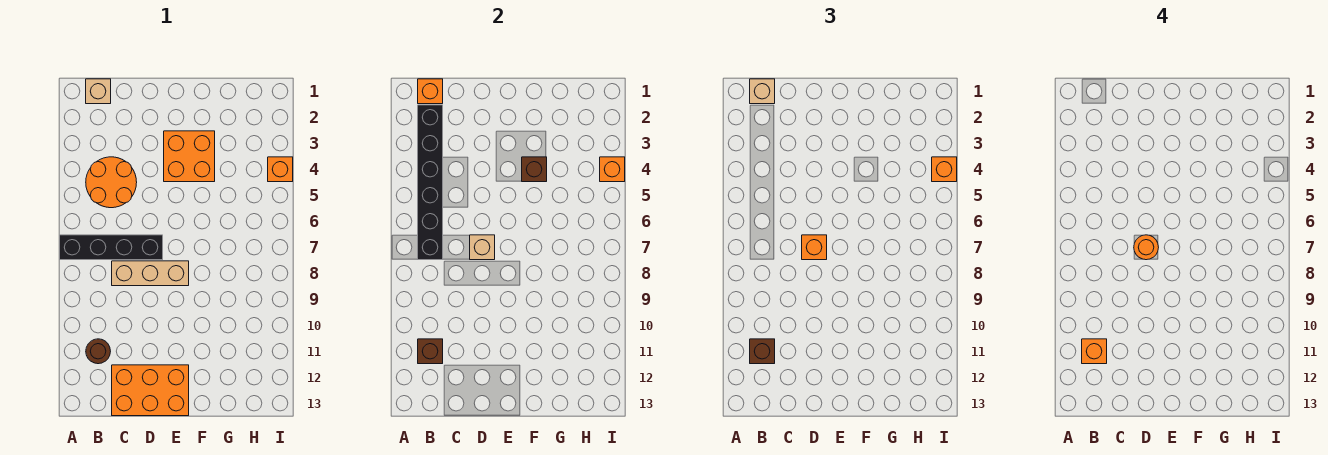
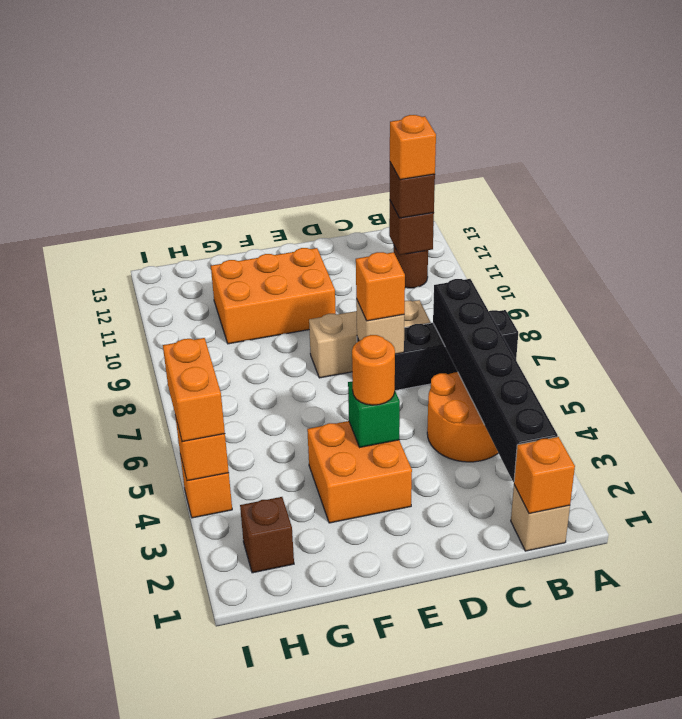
tan brick B1 level 3 -> none
orange brick C12:E13 level 1 -> orange brick E10:G11 level 1
orange round brick D7 level 4 -> orange round brick E4 level 3
none -> green brick E4 level 2
brown brick F4 level 2 -> brown brick H2 level 1
orange brick I4 level 3 -> orange brick I4:I5 level 3

